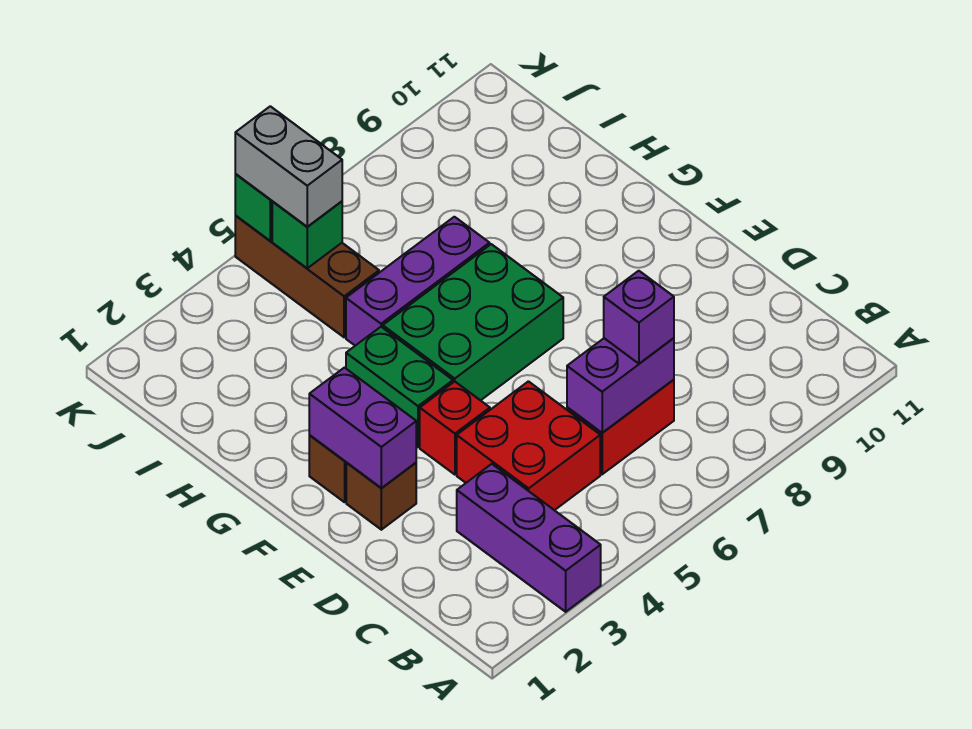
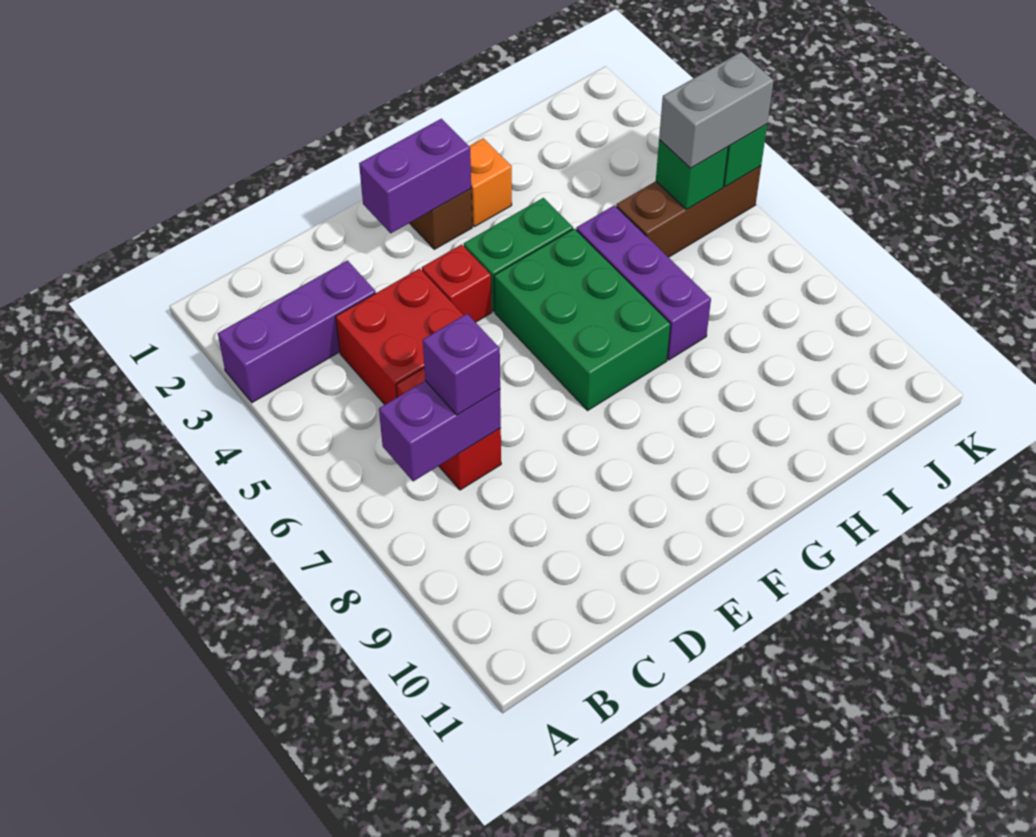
purple brick C6:C7 level 2 -> purple brick B7:C7 level 2
brown brick E2 level 1 -> none
none -> orange brick G2 level 1

